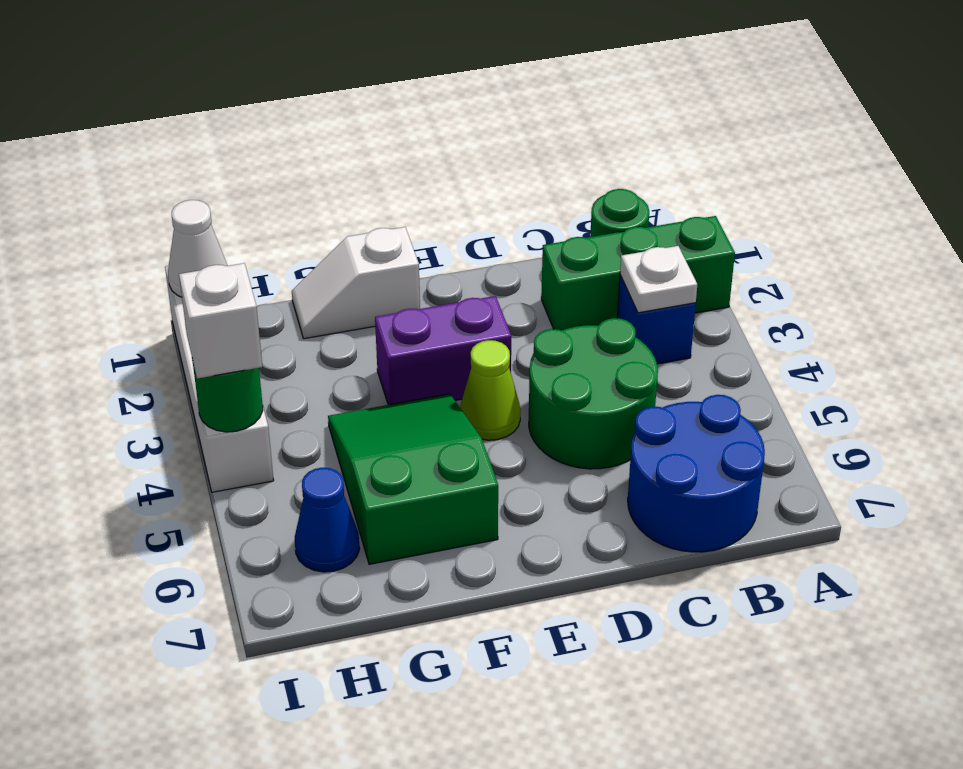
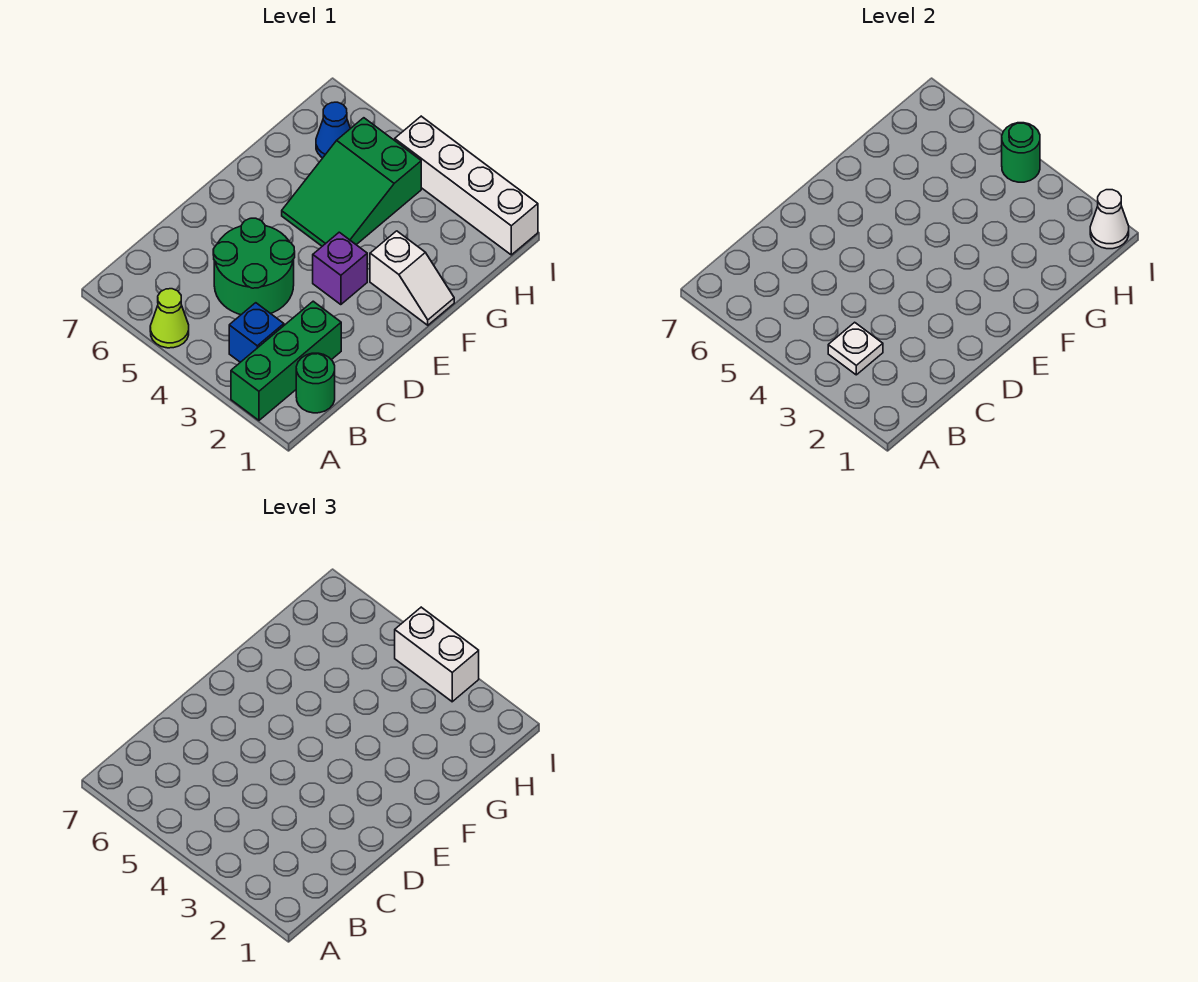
blue round brick B6:C7 level 1 -> none
purple brick E3:F3 level 1 -> purple brick E3 level 1
lime cone E4 level 1 -> lime cone A5 level 1
white slope F1:G1 level 1 top F -> white slope F1:F2 level 1 top 2
green slope F4:G6 level 1 top 6 -> green slope F4:H5 level 1 top H
white brick I4 level 3 -> white brick I3:I4 level 3

